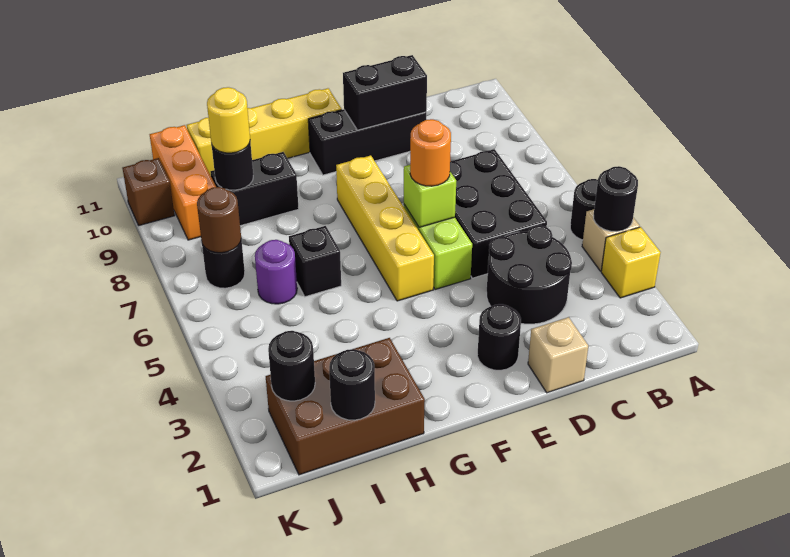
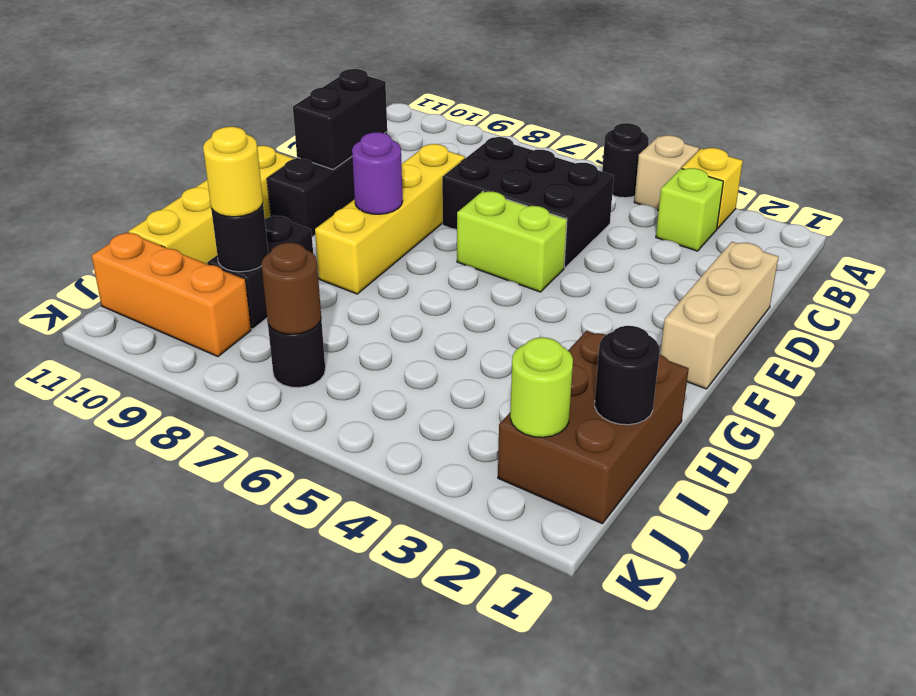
black round brick A4 level 2 -> none
black round brick C3:D4 level 1 -> none
tan brick D1 level 1 -> tan brick D1:F1 level 1
black round brick E2 level 1 -> none
lime brick E6 level 2 -> lime brick B3 level 1
orange round brick E6 level 3 -> none
yellow brick F5:F8 level 1 -> yellow brick D8:G8 level 1
black brick H6 level 1 -> none
purple round brick I6 level 1 -> purple round brick F8 level 2
black round brick J2 level 2 -> lime round brick J2 level 2
brown brick K10 level 1 -> none

